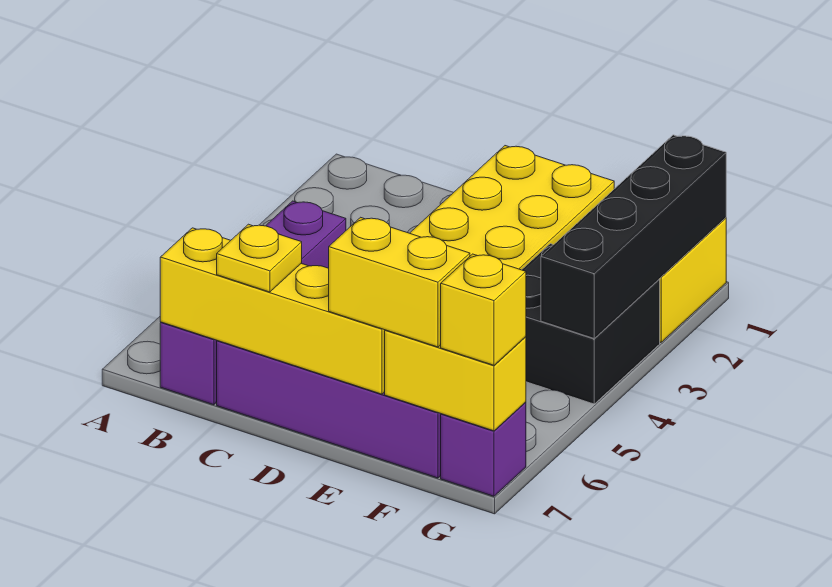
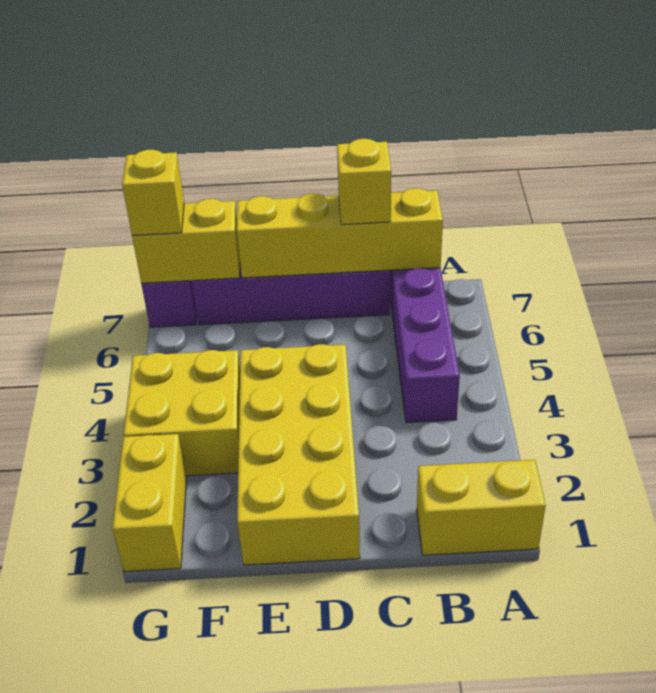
yellow plate C7 level 3 -> yellow brick C7 level 3
yellow brick E7:F7 level 3 -> yellow brick A1:B1 level 1
black brick F3:G4 level 1 -> yellow brick F3:G4 level 1
black brick G1:G4 level 2 -> none

